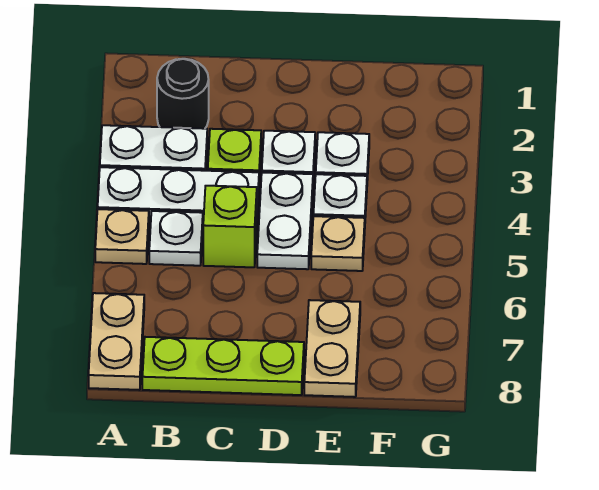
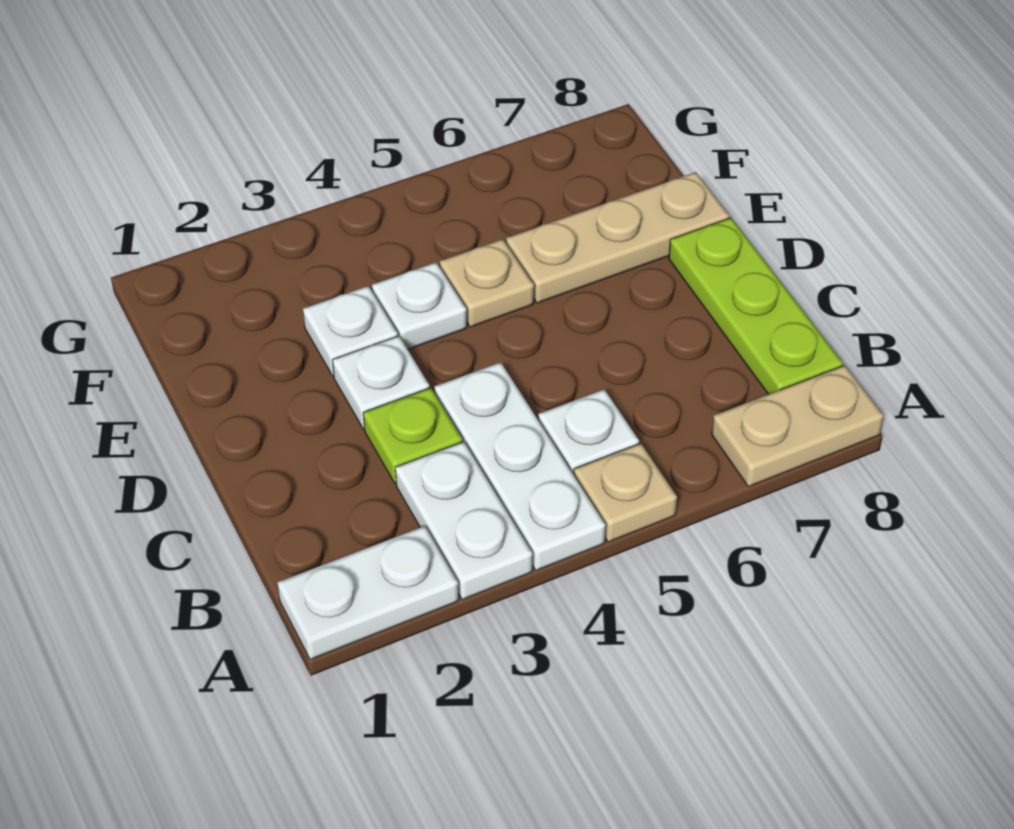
black round brick B2 level 1 -> none
lime brick C5 level 1 -> none
white plate D4:D5 level 1 -> white plate A1:A2 level 1
tan plate E7:E8 level 1 -> tan plate E6:E8 level 1

